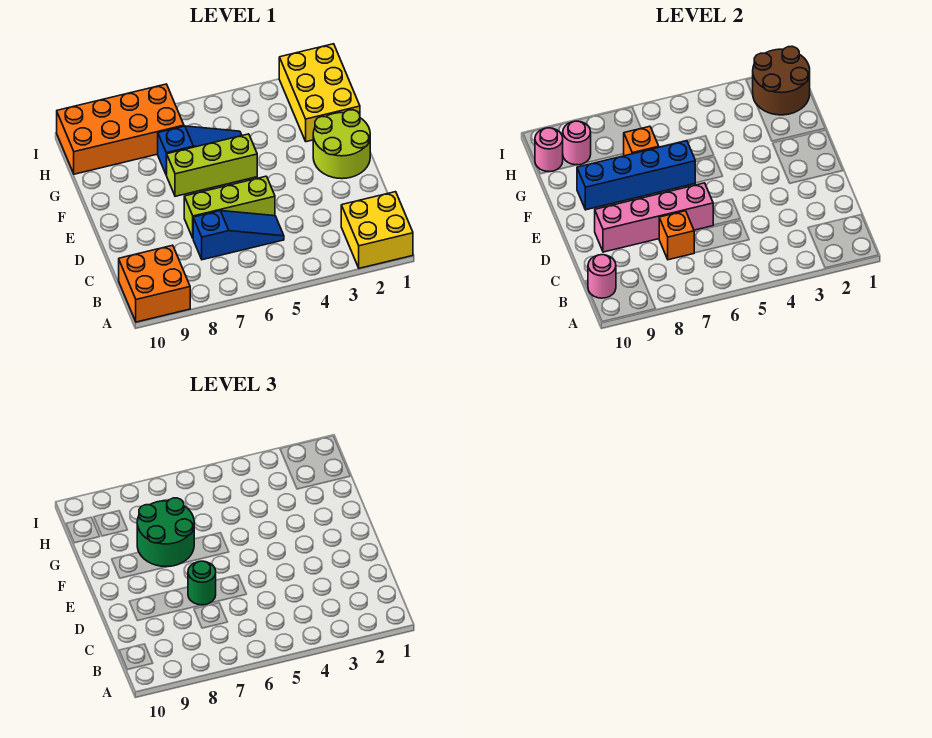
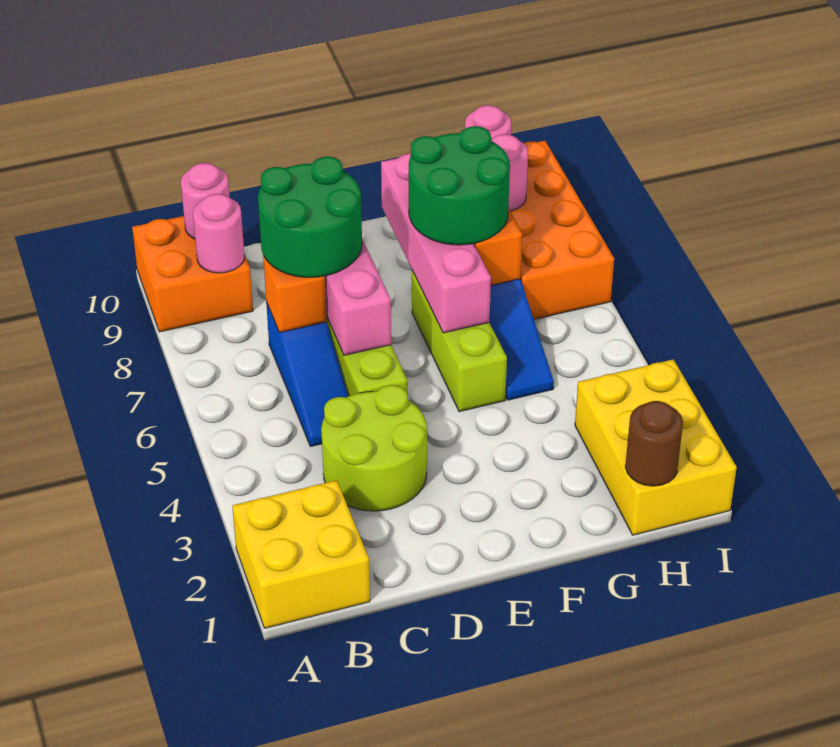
none -> pink round brick B9 level 2
green round brick D7 level 3 -> green round brick C7:D8 level 3
lime round brick E1:F2 level 1 -> lime round brick C3:D4 level 1
blue brick F6:F9 level 2 -> pink brick F6:F9 level 2
yellow brick G1:I2 level 1 -> yellow brick H1:I3 level 1
brown round brick H1:I2 level 2 -> brown round brick H1 level 2

